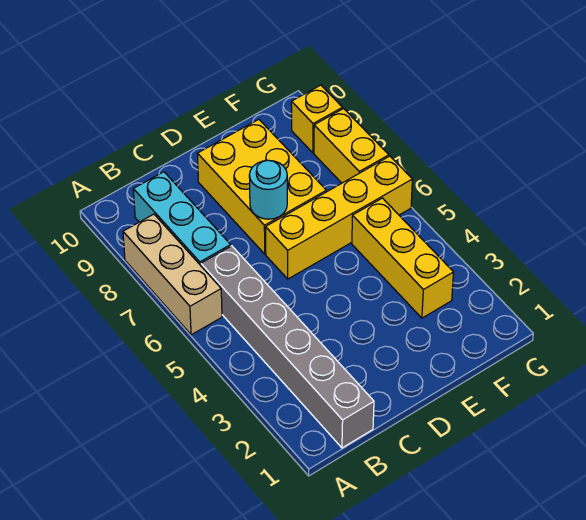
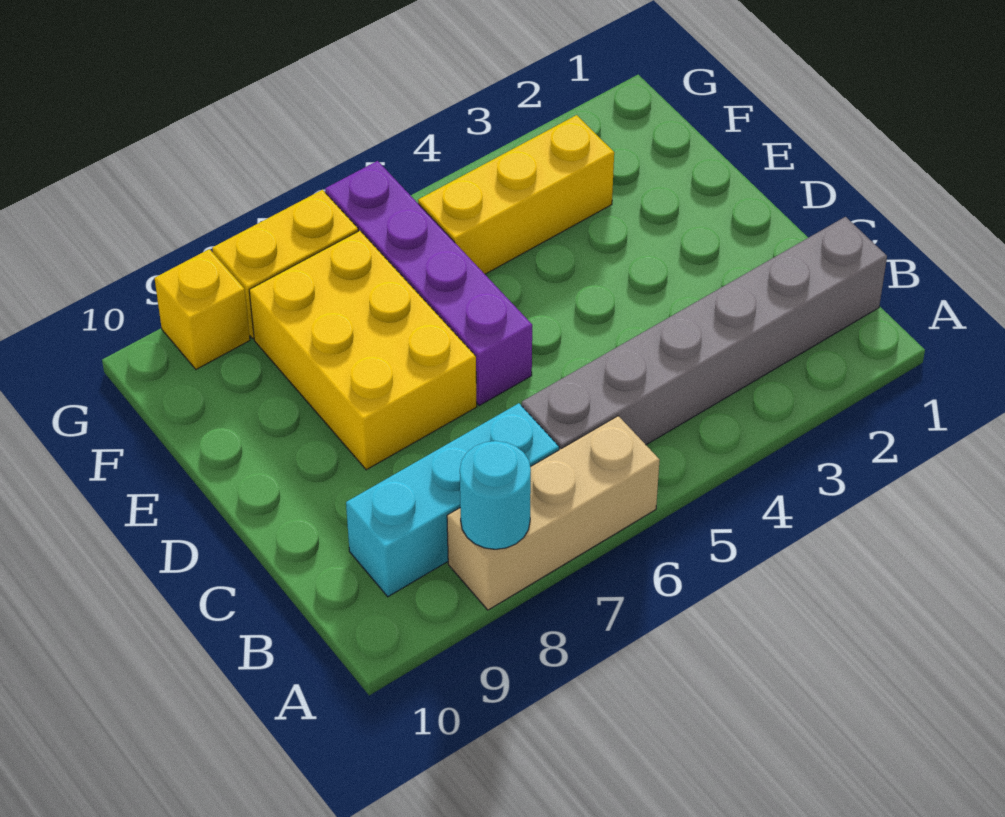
yellow brick D6:G6 level 1 -> purple brick D6:G6 level 1
yellow brick D7:E9 level 1 -> yellow brick D7:F8 level 1
cyan round brick D7 level 2 -> cyan round brick A8 level 2

